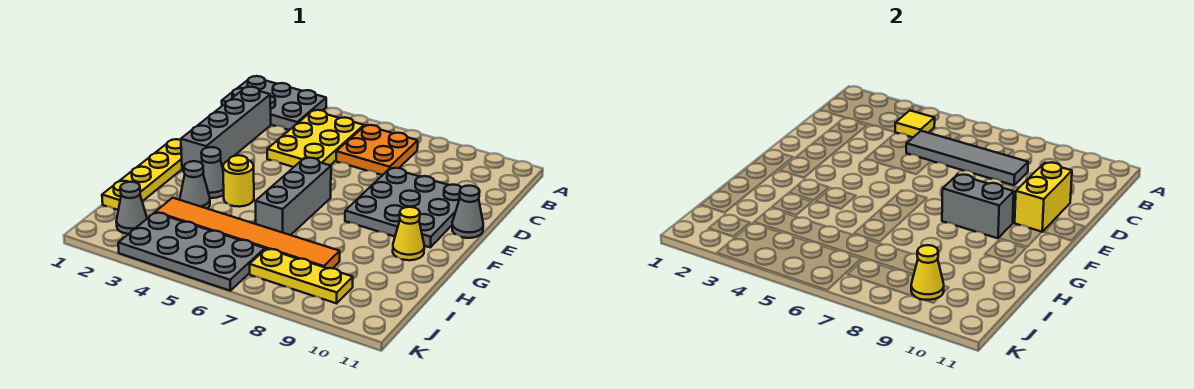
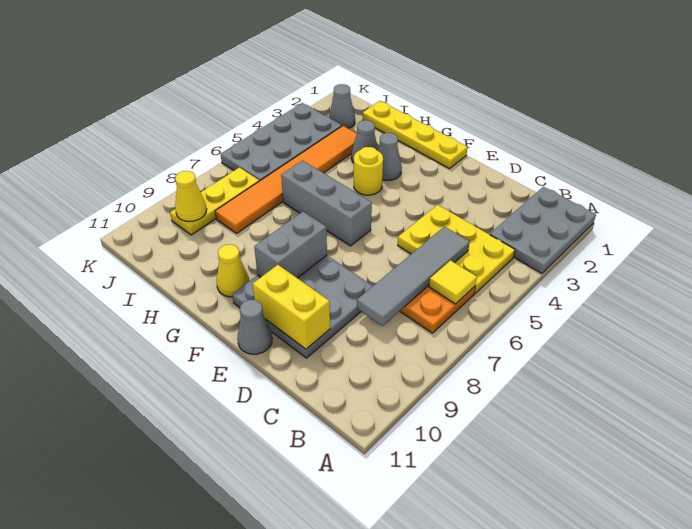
yellow tile B4 level 2 -> yellow tile B6 level 2
grey brick C2:F2 level 1 -> none

